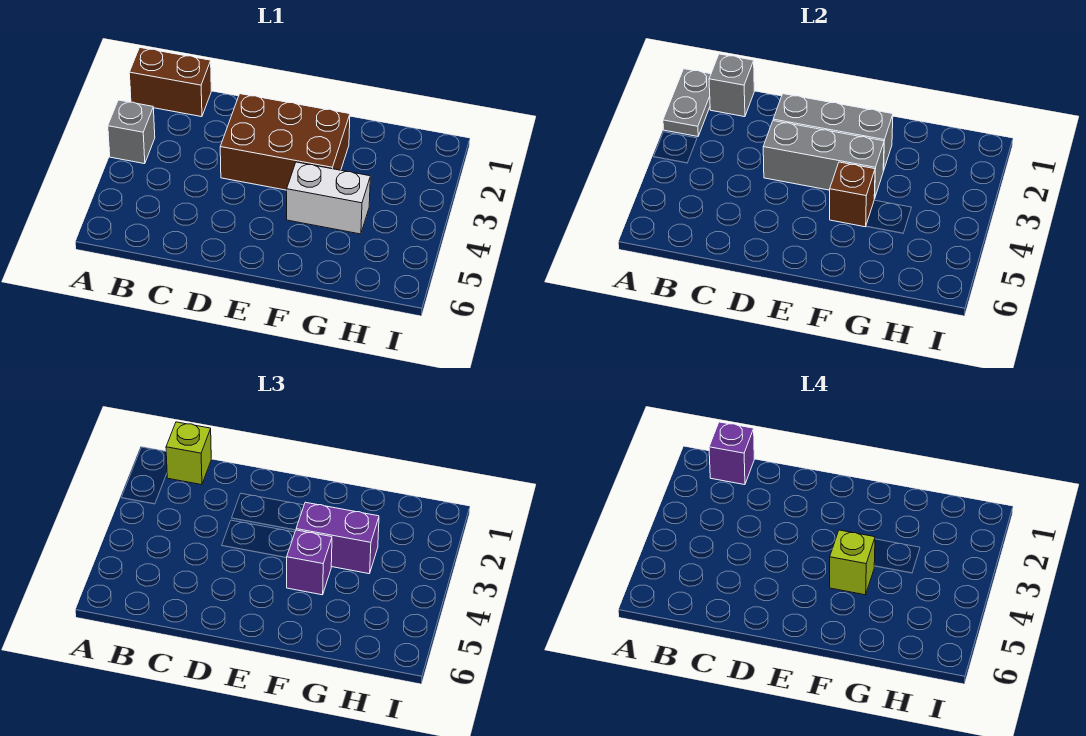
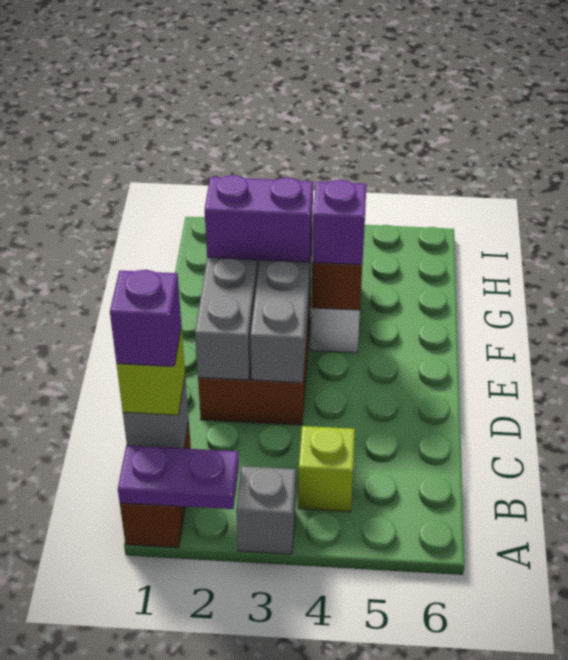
grey plate A1:A2 level 2 -> purple plate A1:A2 level 2
purple brick F3:G3 level 3 -> purple brick F2:F3 level 3
lime brick F4 level 4 -> lime brick B4 level 1

